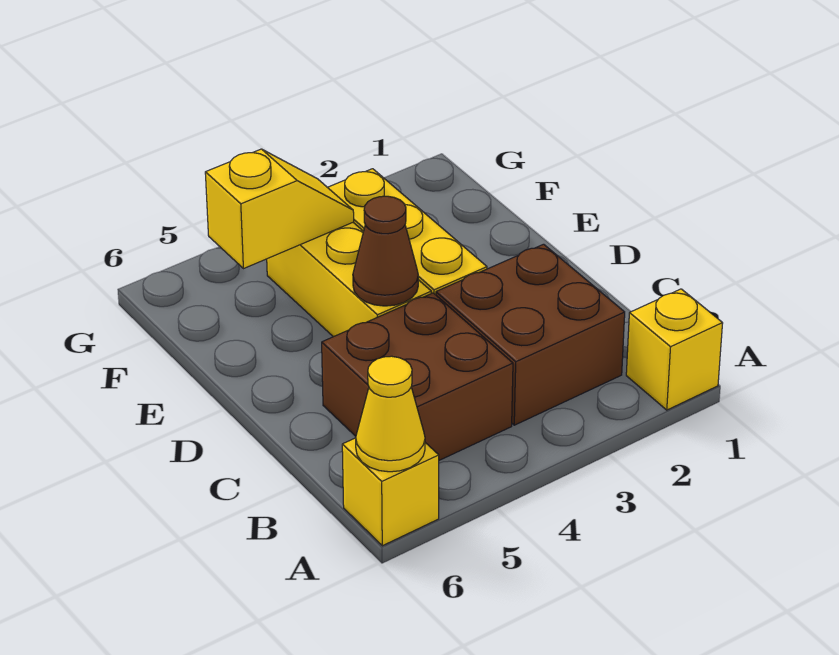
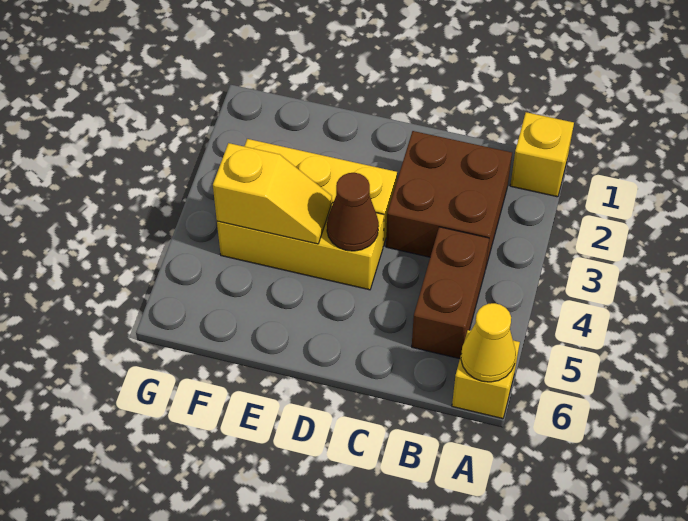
brown brick B4:C5 level 1 -> brown brick B4:B5 level 1
yellow slope F4:F5 level 2 top 5 -> yellow slope E4:F4 level 2 top F

